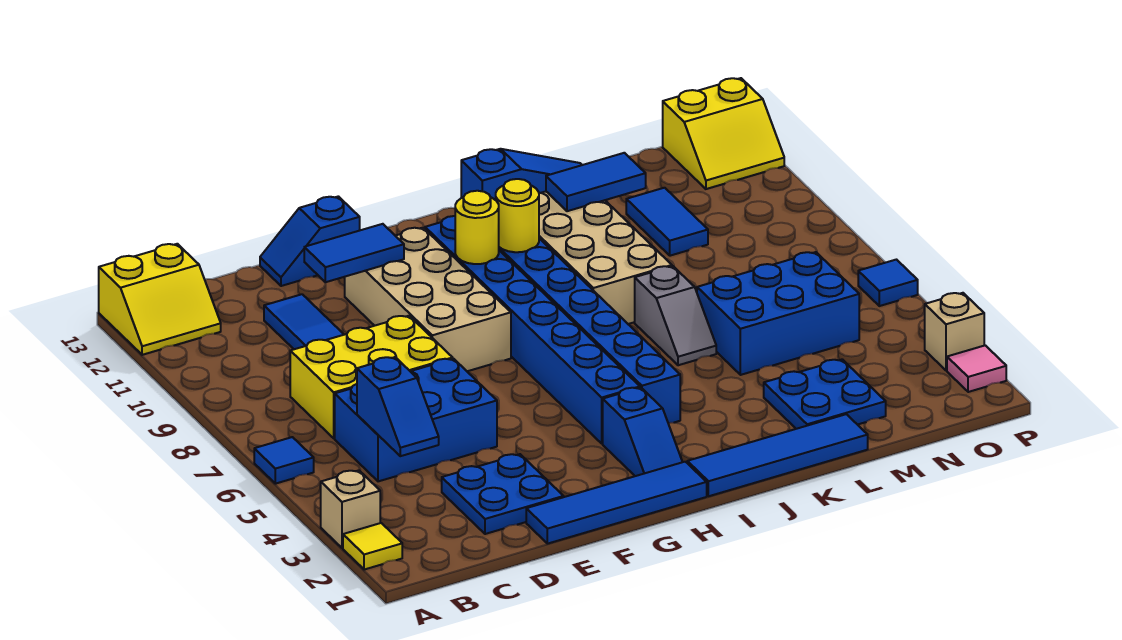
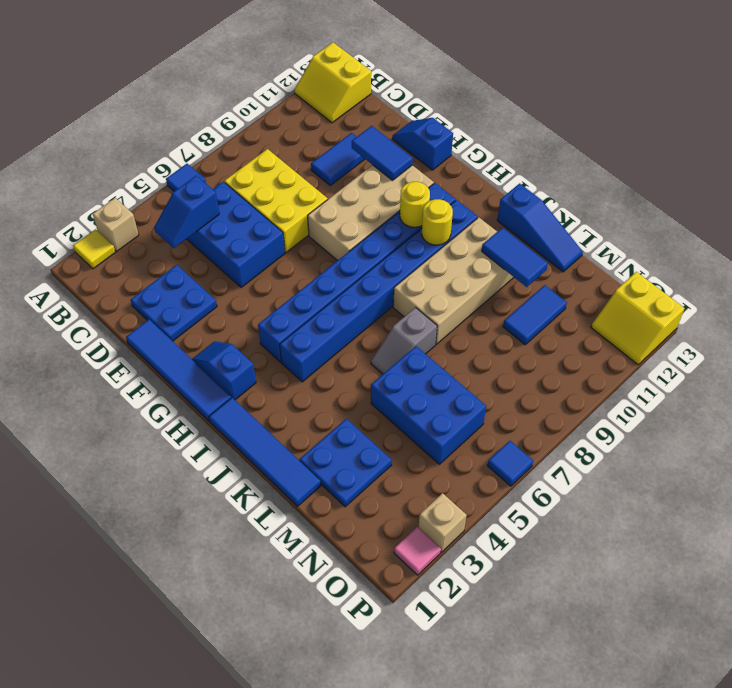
blue slope H2:H3 level 1 top 3 -> blue slope G2:H2 level 1 top H

